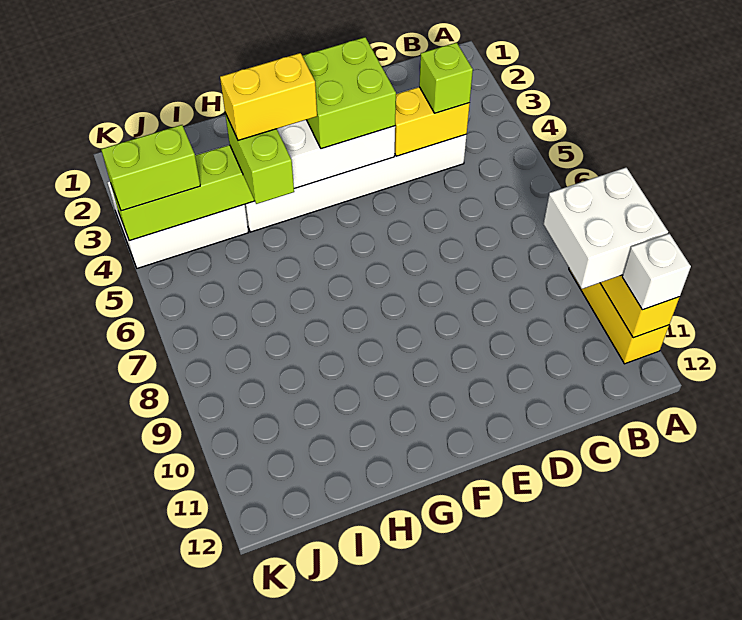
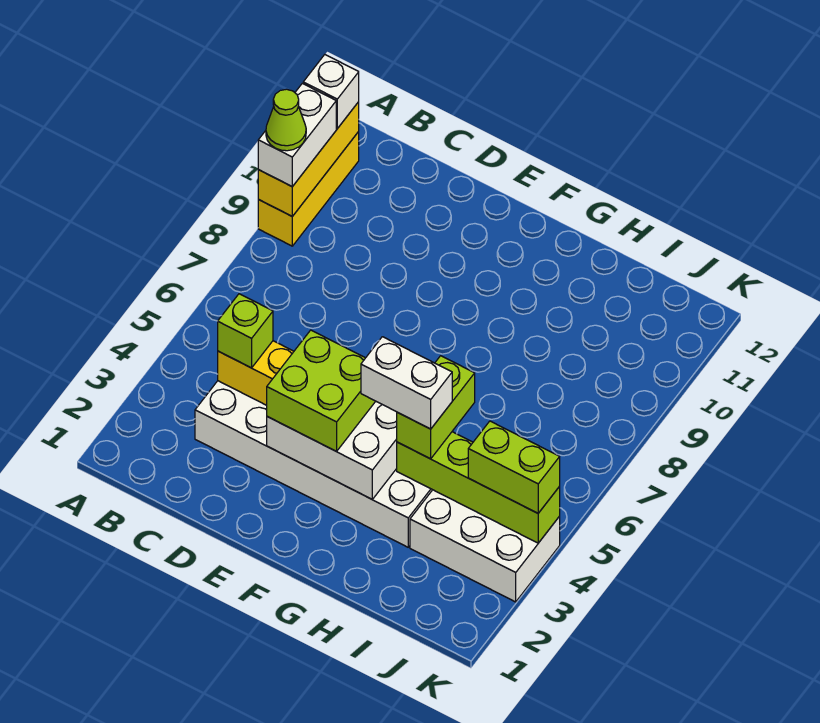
white brick A9:B10 level 3 -> white brick A9:A10 level 3
none -> lime cone A9 level 4
yellow brick G4:H4 level 4 -> white brick G4:H4 level 4

